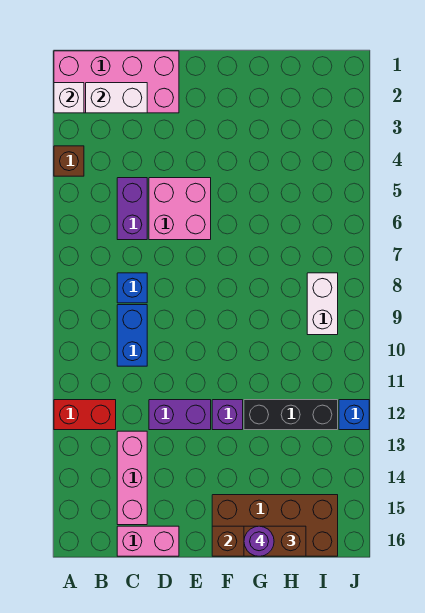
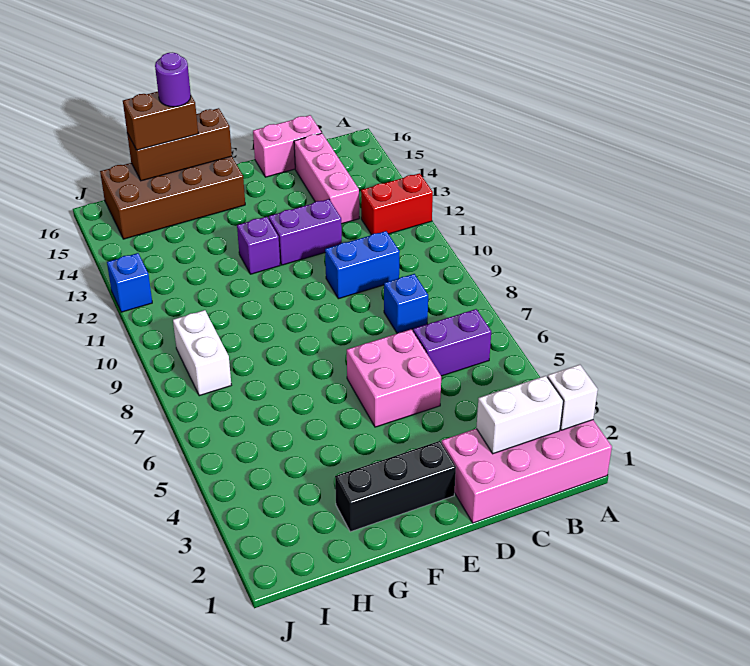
brown brick A4 level 1 -> none
purple brick C5:C6 level 1 -> purple brick B6:C6 level 1
blue brick C9:C10 level 1 -> blue brick C10:D10 level 1
black brick G12:I12 level 1 -> black brick E2:G2 level 1

